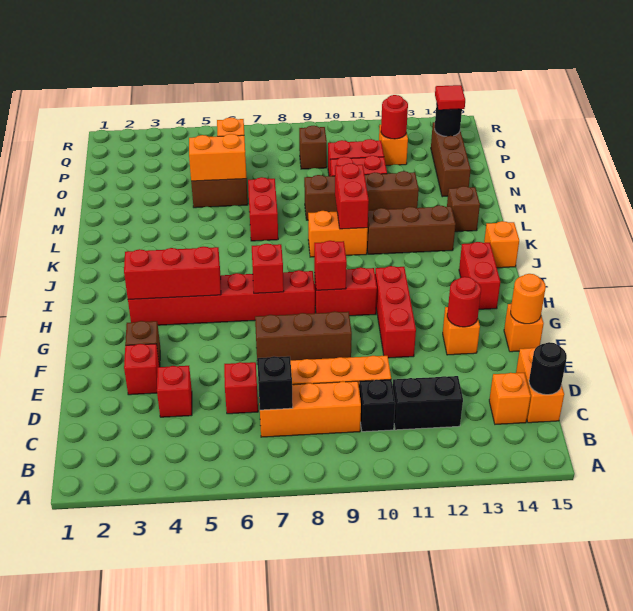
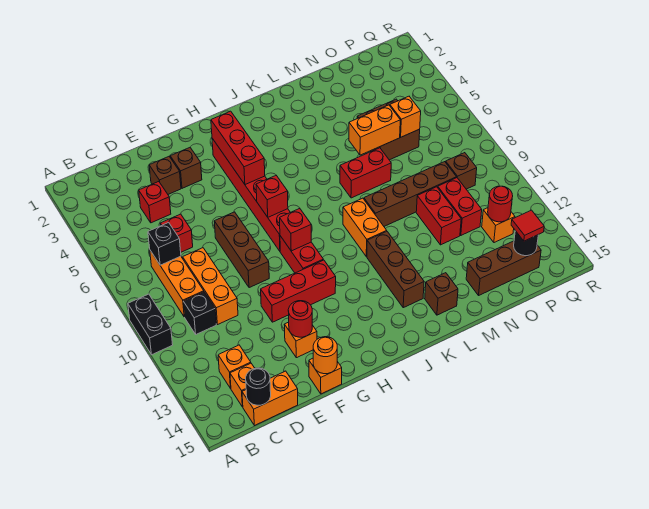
black brick C11:C12 level 1 -> black brick A9:A10 level 1
red brick E3 level 1 -> brown brick E3 level 1
red brick H14:I14 level 1 -> none
orange brick J15 level 1 -> orange brick C13 level 1
red brick K10:L10 level 2 -> none
brown brick M9:M12 level 1 -> brown brick L9:O9 level 1
orange brick N5:N6 level 2 -> orange brick M6:N6 level 2

